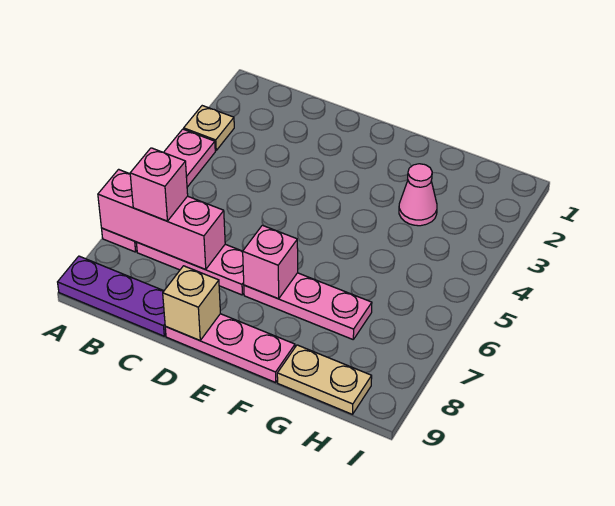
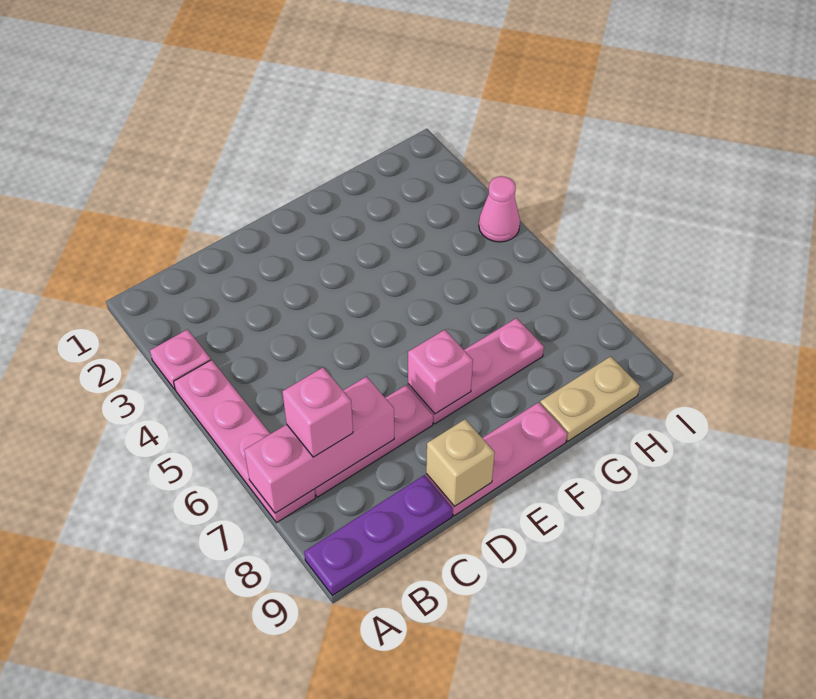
tan plate A3 level 1 -> pink plate A3 level 1
pink cone G3 level 1 -> pink cone I4 level 1

